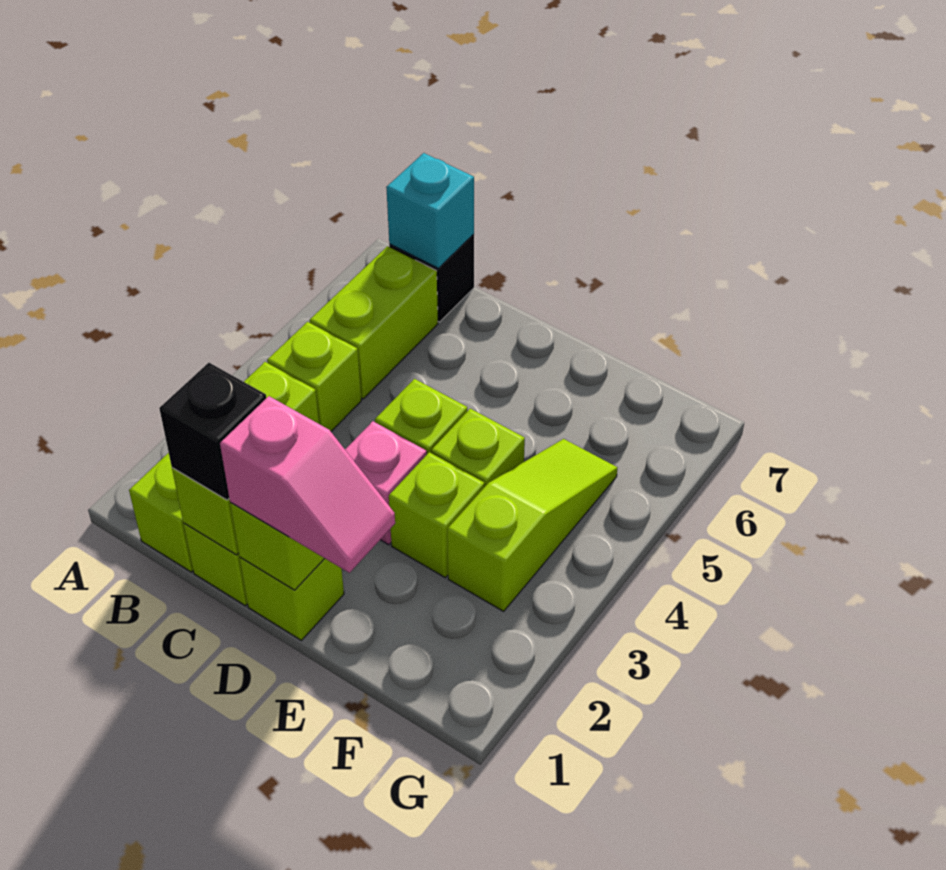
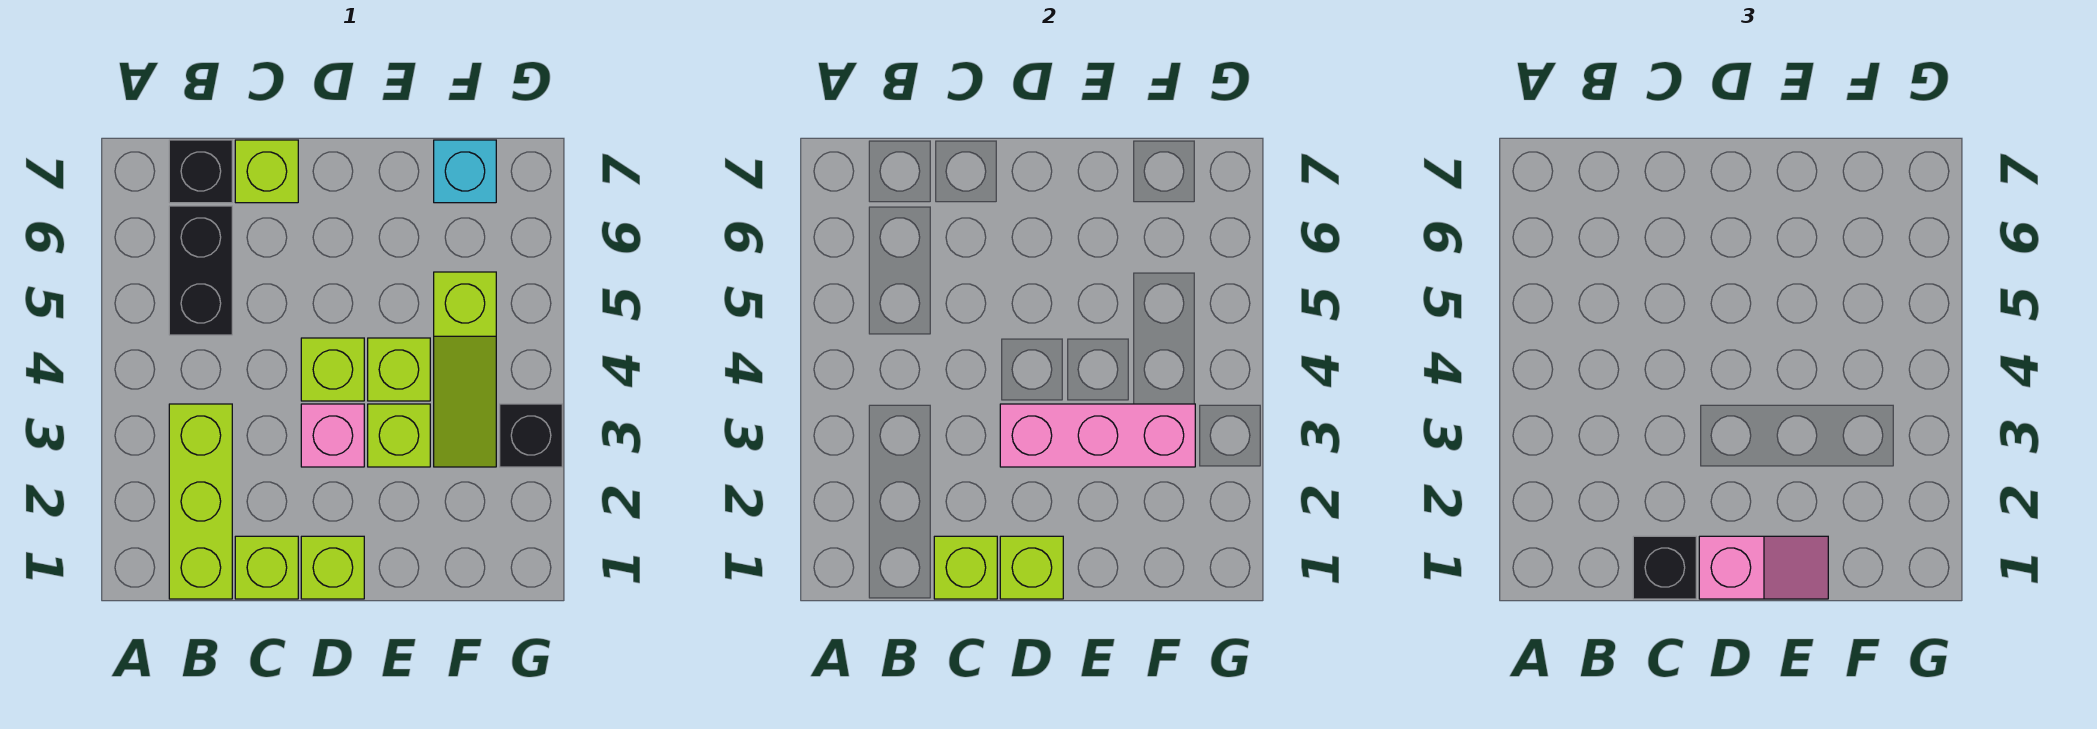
lime brick B4 level 1 -> lime brick C7 level 1
lime brick B5:B6 level 1 -> black brick B5:B6 level 1
cyan brick B7 level 2 -> cyan brick F7 level 1
none -> pink brick D3:F3 level 2
lime slope F3:F5 level 1 top 3 -> lime slope F3:F5 level 1 top 5
none -> black brick G3 level 1

